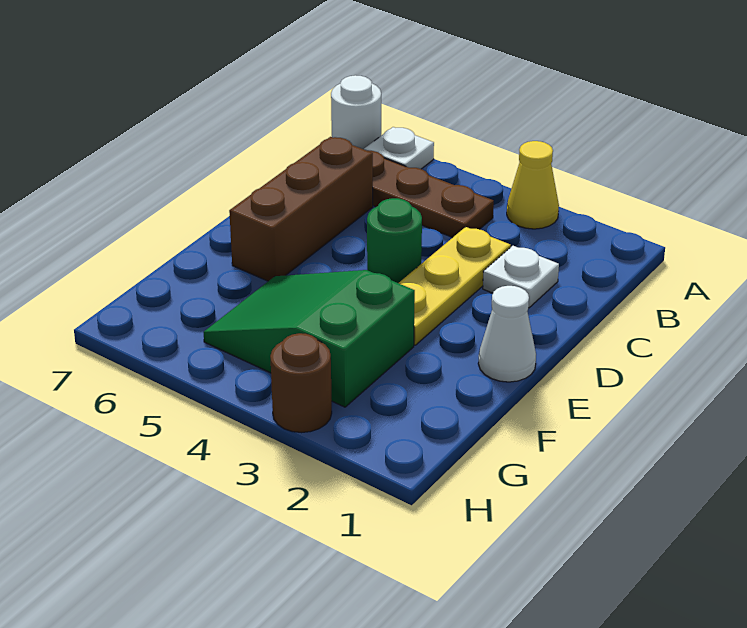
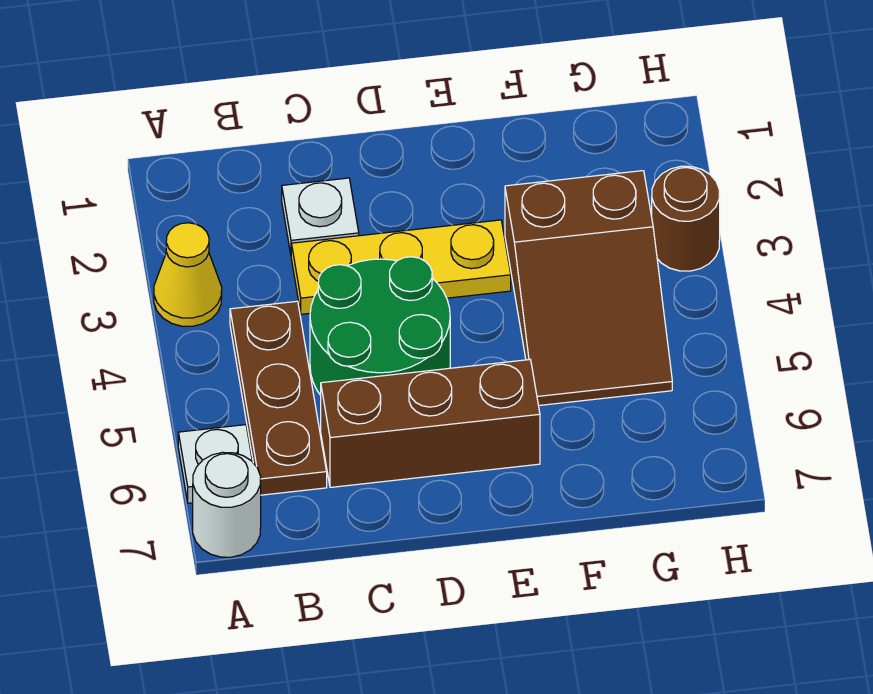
green round brick D4 level 1 -> green round brick C4:D5 level 1
white cone E1 level 1 -> none
green slope F3:G5 level 1 top 3 -> brown slope F3:G5 level 1 top 3

